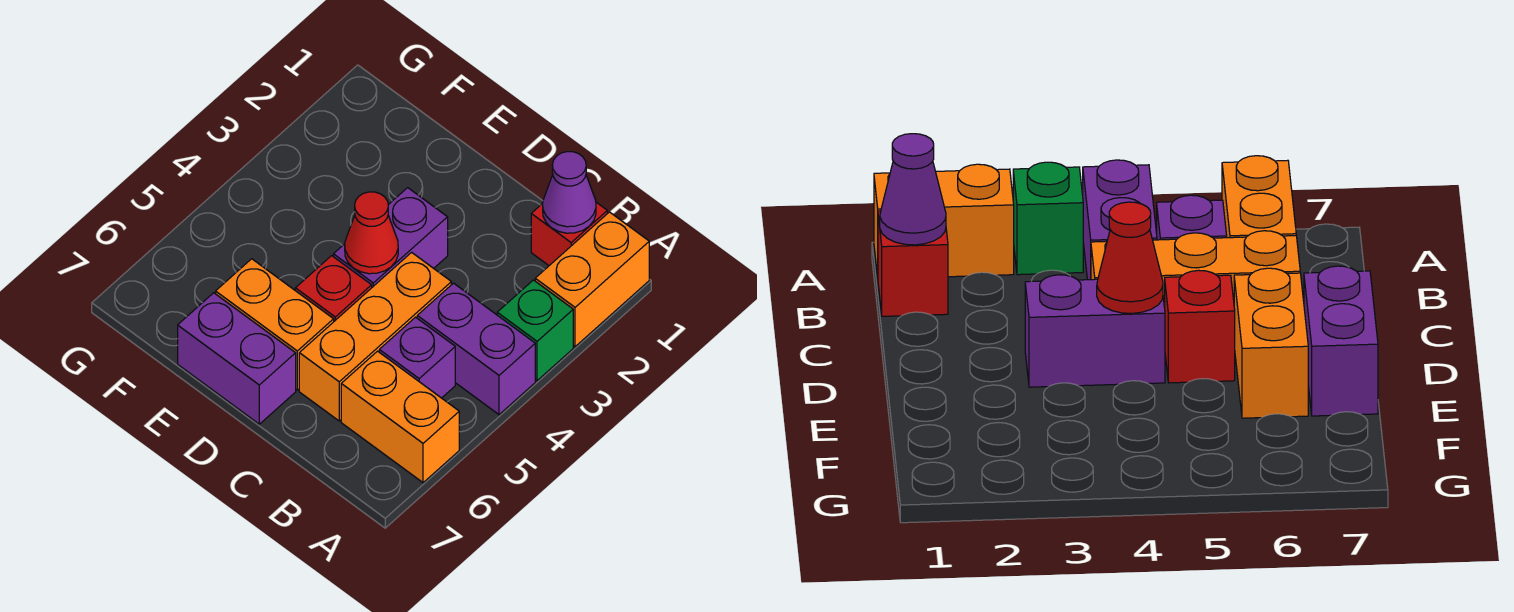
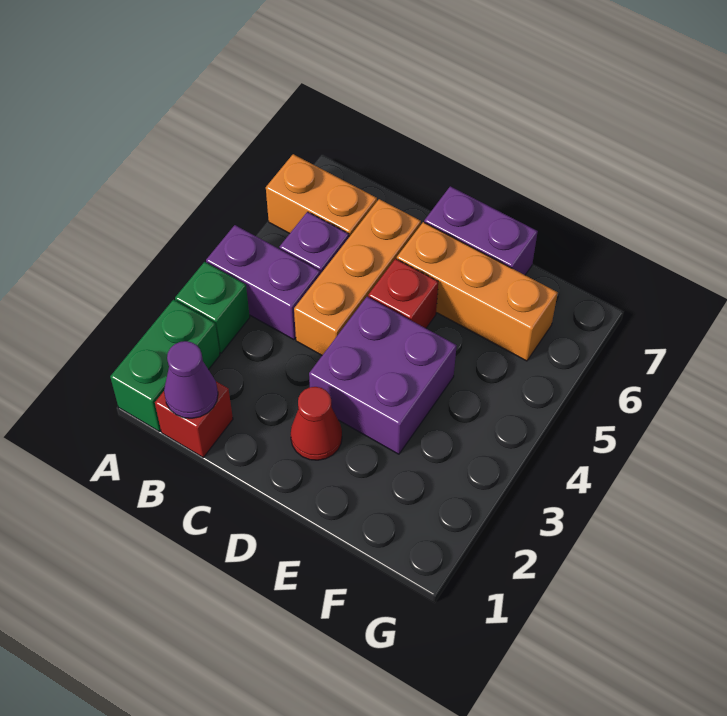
orange brick A1:A2 level 1 -> green brick A1:A2 level 1
purple brick D3:D4 level 1 -> purple brick D3:E4 level 1
red cone D4 level 2 -> red cone D2 level 1
orange brick D6:E6 level 1 -> orange brick D6:F6 level 1

